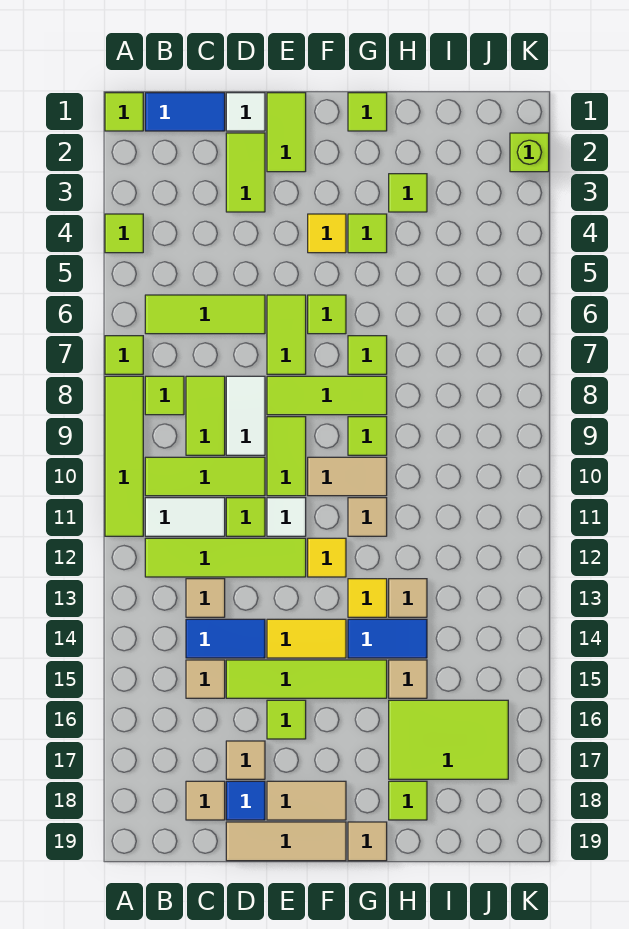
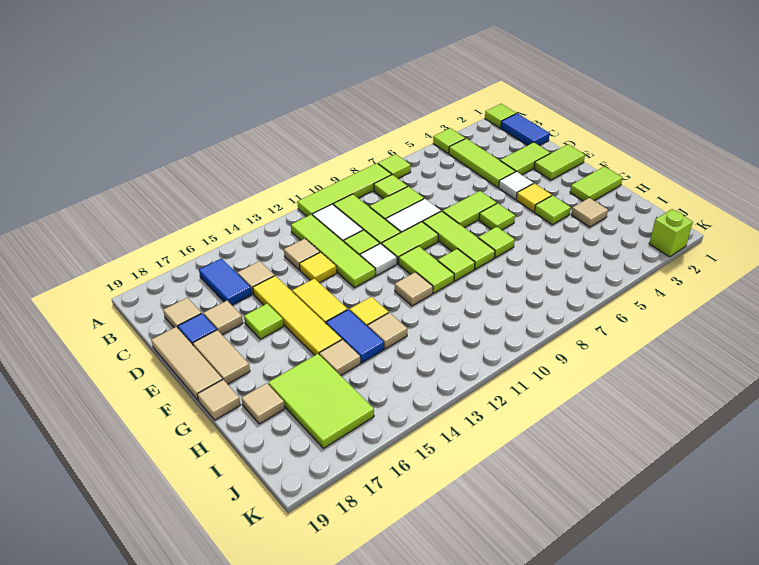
lime tile B6:D6 level 1 -> lime tile B4:D4 level 1
blue tile C14:D14 level 1 -> blue tile B16:C16 level 1
white tile D1 level 1 -> white tile E4 level 1
lime tile D15:G15 level 1 -> yellow tile D15:G15 level 1
tan tile F10:G10 level 1 -> lime tile F10:G10 level 1
yellow tile F12 level 1 -> yellow tile D13 level 1
lime tile G1 level 1 -> lime tile G1:G2 level 1
lime tile H3 level 1 -> tan tile H3 level 1
lime tile H18 level 1 -> tan tile H18 level 1

